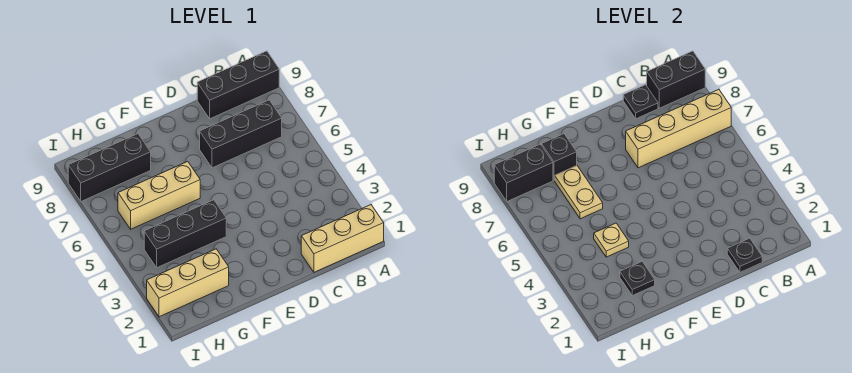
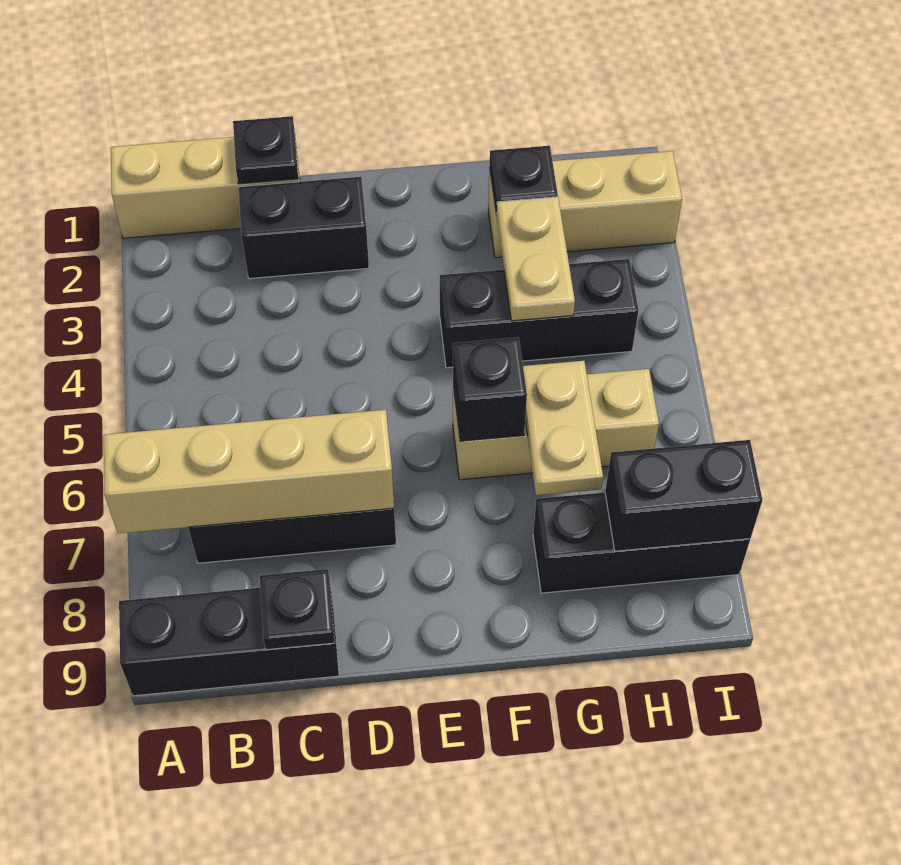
black brick A9:B9 level 2 -> black brick C2:D2 level 1
tan plate G4 level 2 -> tan plate G3:G4 level 2
black brick G8 level 2 -> black brick F6 level 2

